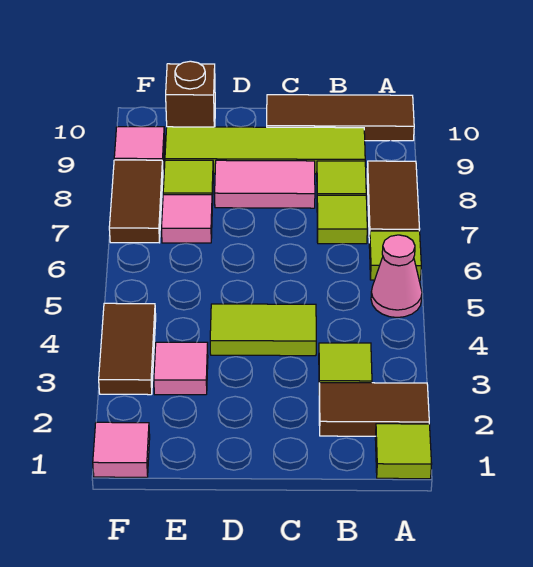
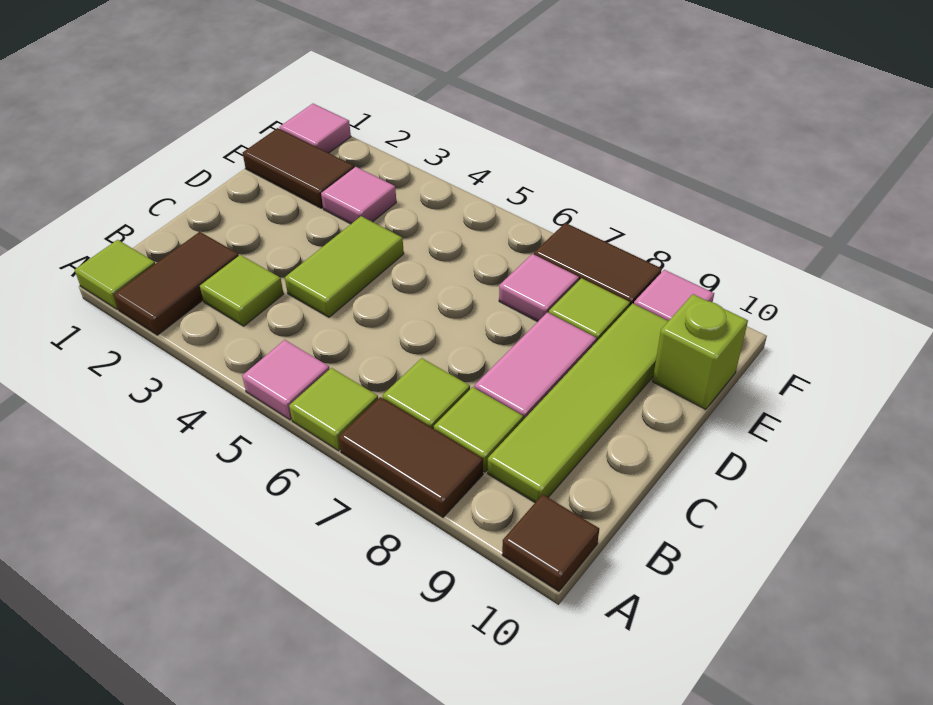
pink cone A5 level 1 -> pink tile A5 level 1
brown tile A10:C10 level 1 -> brown tile A10 level 1
brown brick E10 level 1 -> lime brick E10 level 1
brown tile F3:F4 level 1 -> brown tile E1:E2 level 1

